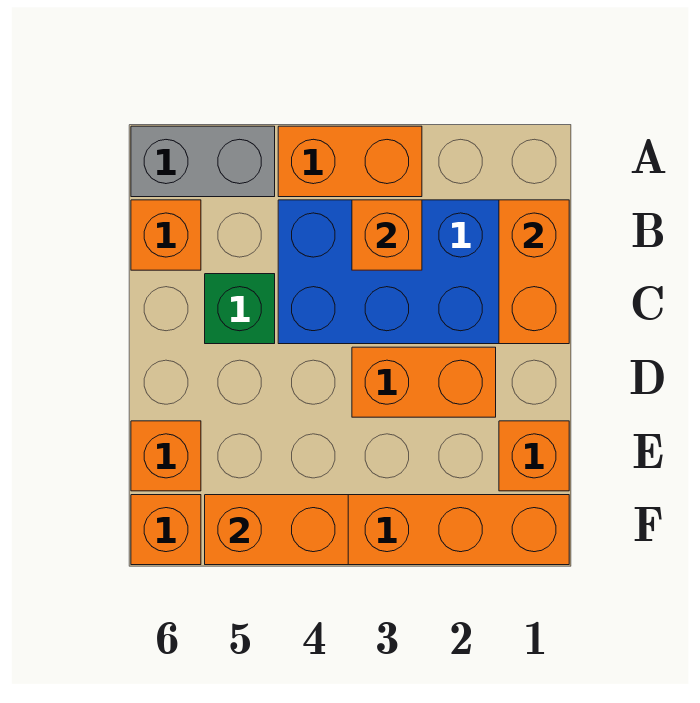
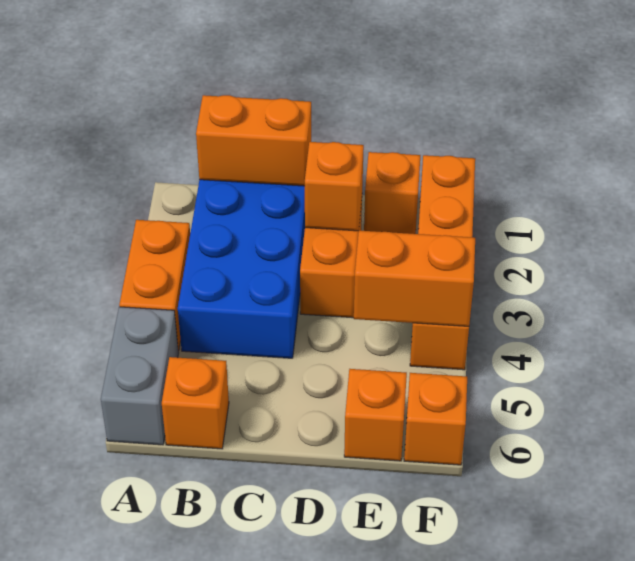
orange brick B3 level 2 -> orange brick D2 level 2
green brick C5 level 1 -> none
orange brick F4:F5 level 2 -> orange brick E4:F4 level 2

